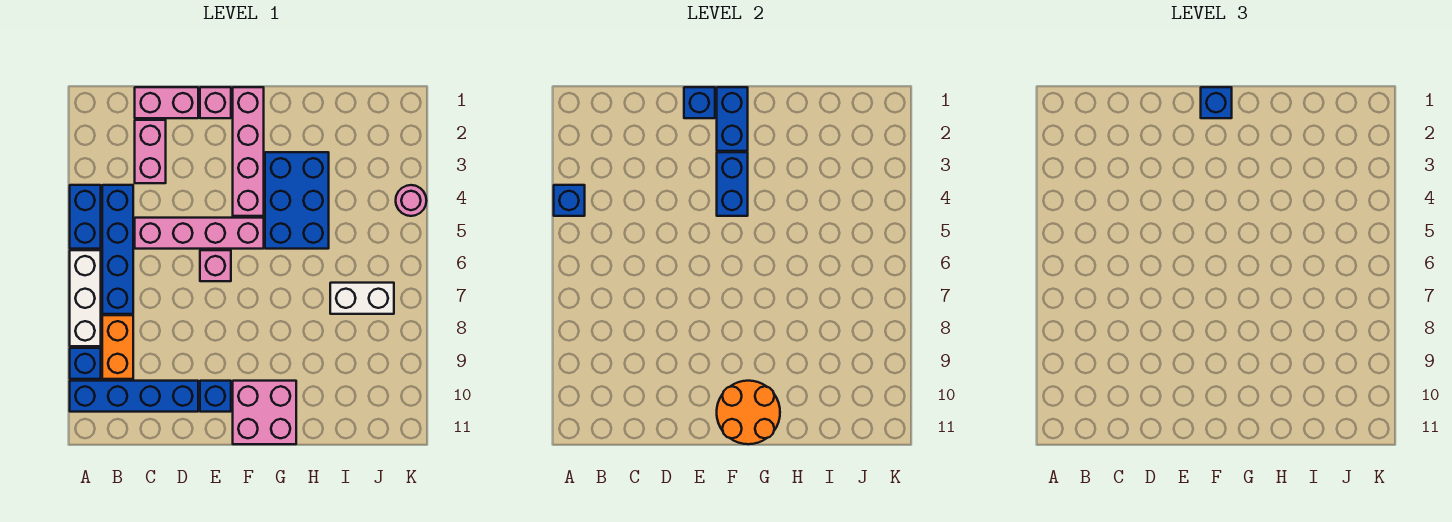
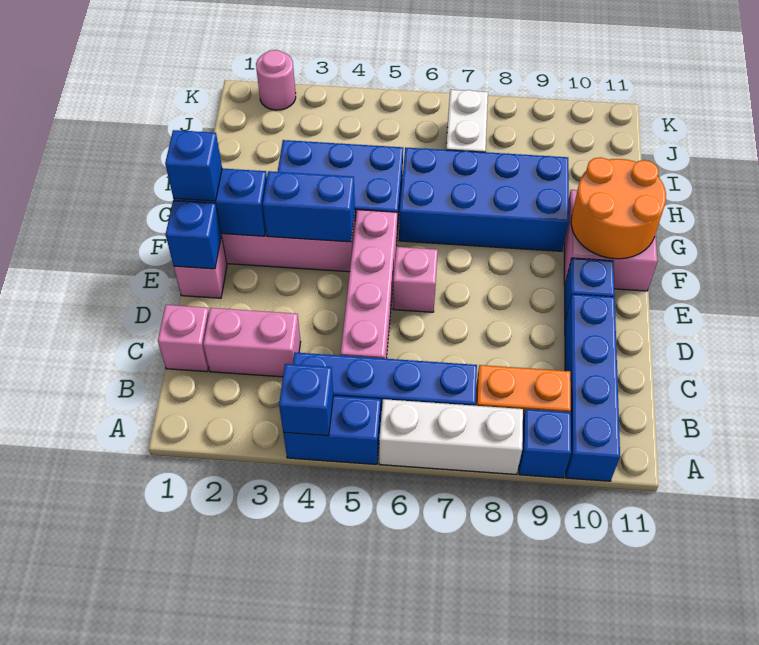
pink brick C1:D1 level 1 -> pink brick C1 level 1
none -> blue brick G6:H9 level 1
pink round brick K4 level 1 -> pink round brick K2 level 1

